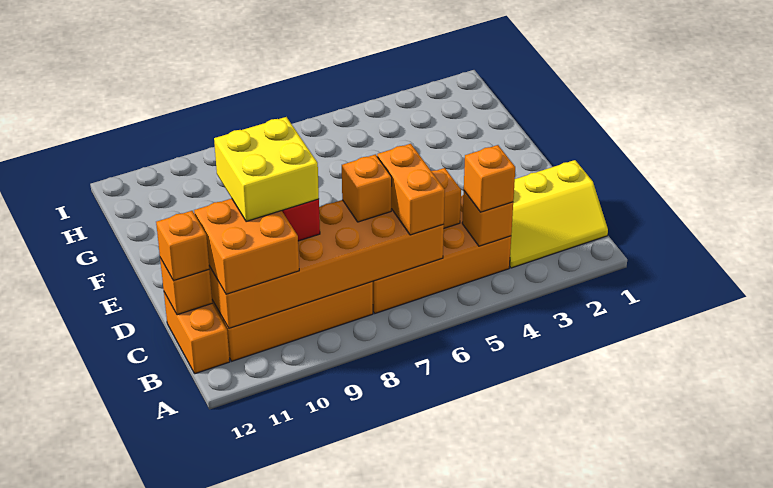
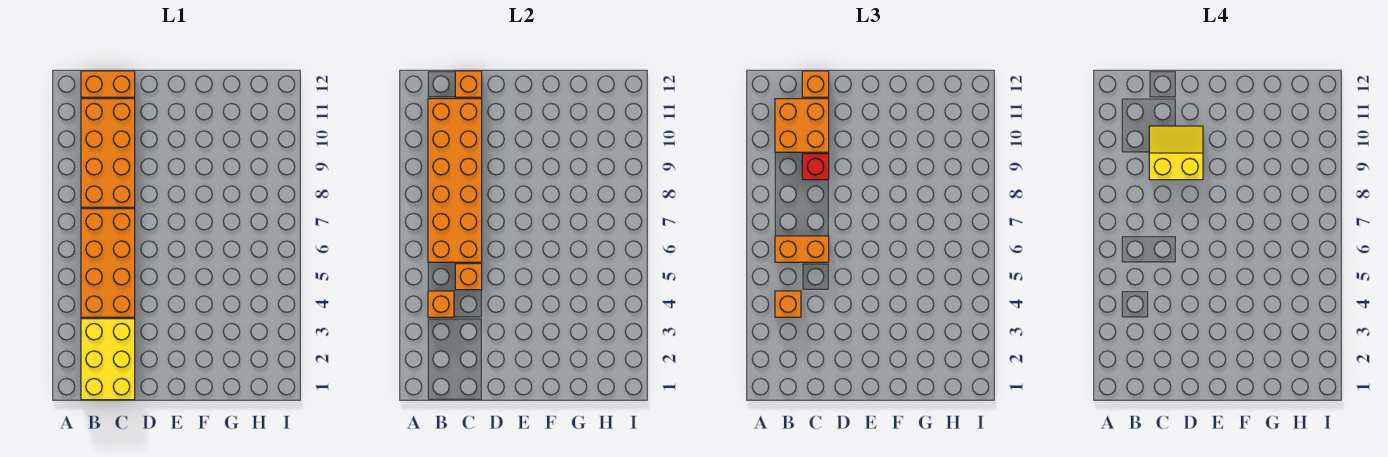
yellow slope B1:C3 level 1 top C -> yellow brick B1:C3 level 1
orange brick C7 level 3 -> none
yellow brick C9:D10 level 4 -> yellow slope C9:D10 level 4 top 9

